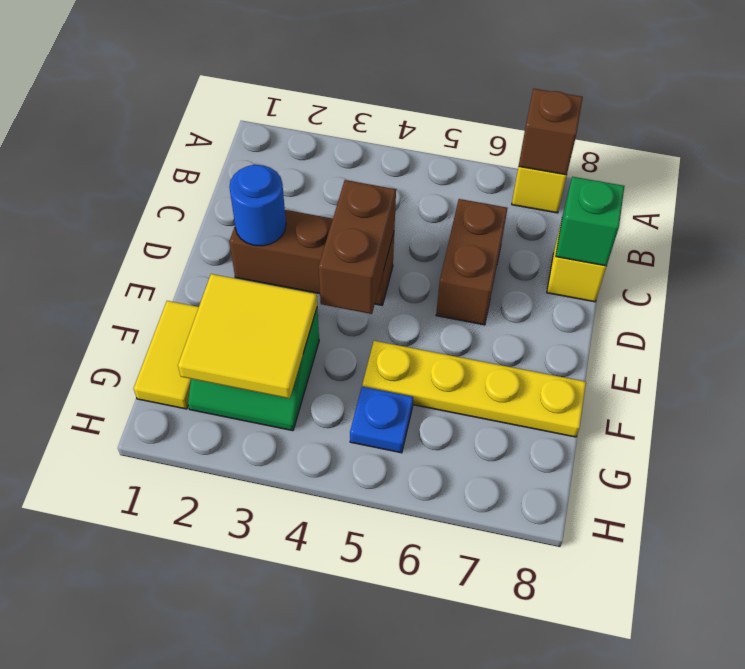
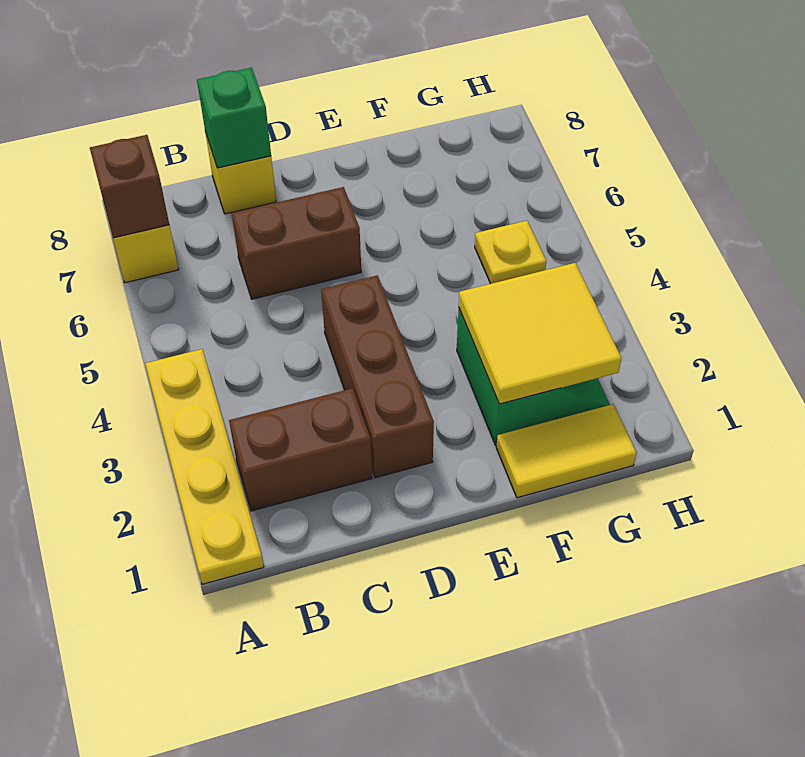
blue round brick D2 level 2 -> none
brown brick D4:E4 level 2 -> brown brick B2:C2 level 1
yellow plate F5:F8 level 1 -> yellow plate A1:A4 level 1
blue plate G5 level 1 -> yellow plate G5 level 1

